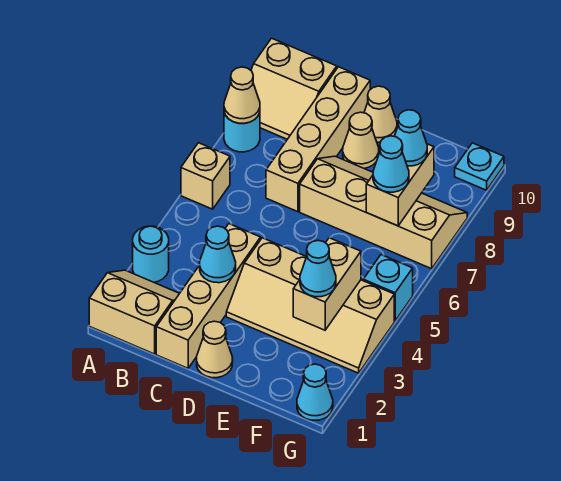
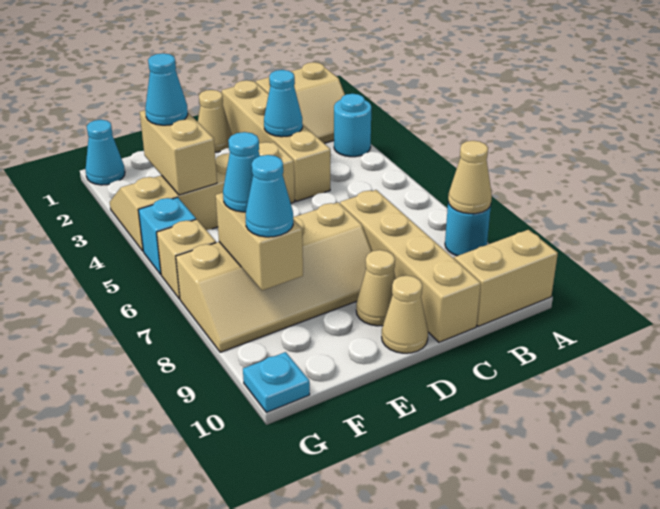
tan brick A6 level 1 -> tan brick G6 level 1

